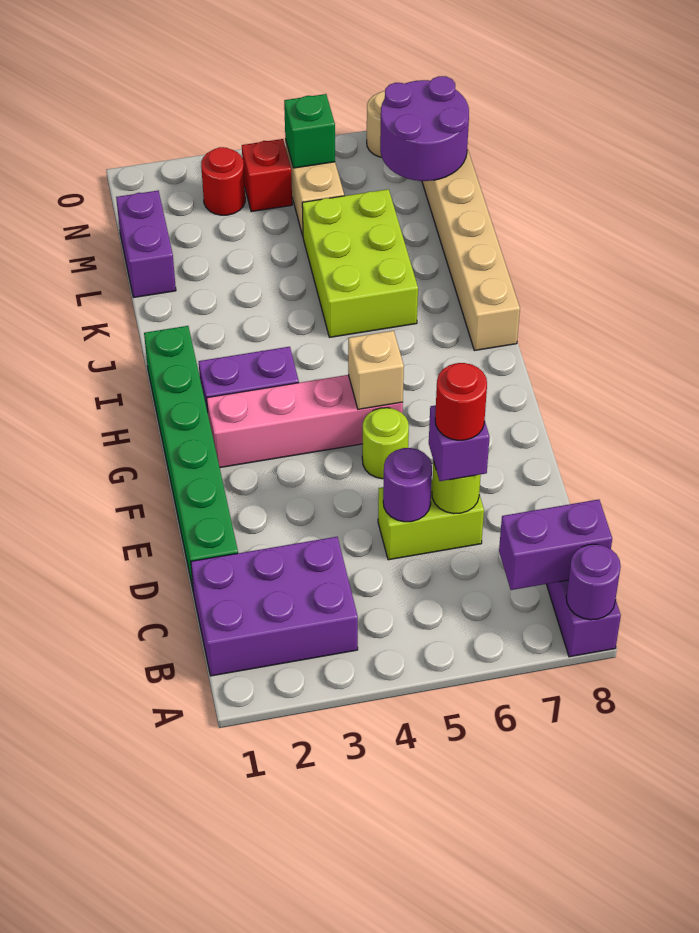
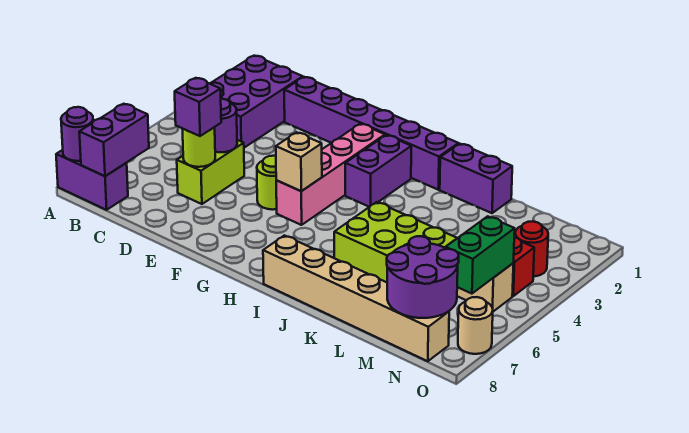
green brick D1:I1 level 1 -> purple brick D1:I1 level 1
red round brick D6 level 4 -> none
purple brick L1:M1 level 1 -> purple brick J1:K1 level 1
green brick N5 level 2 -> green brick N5:N6 level 2

